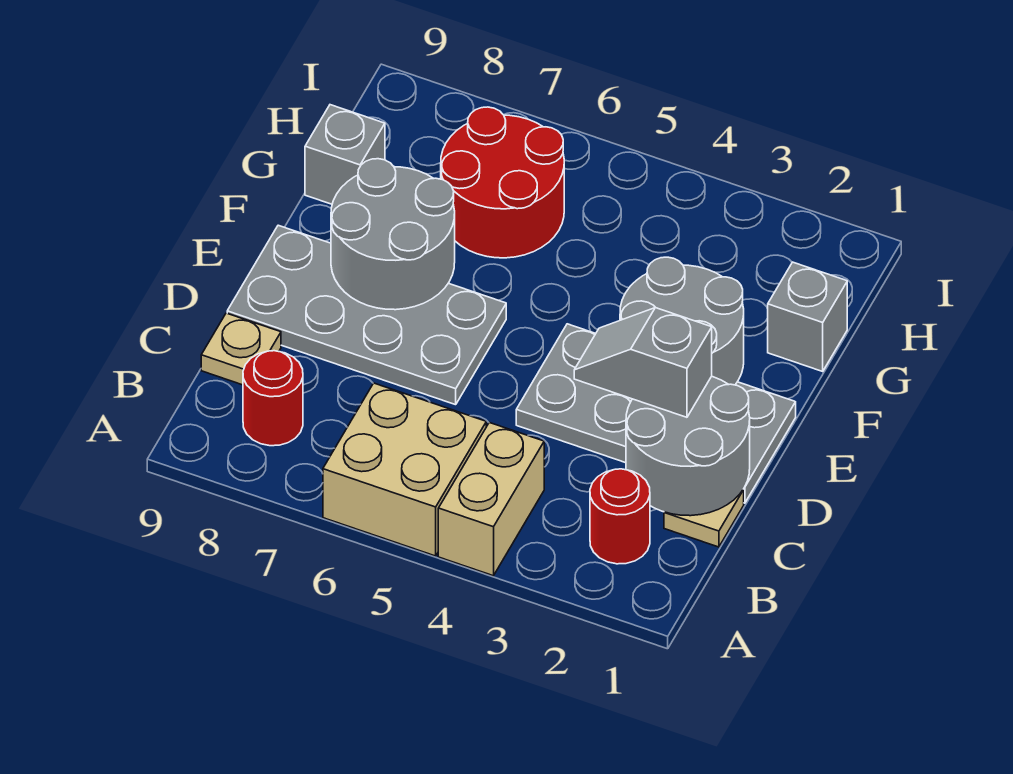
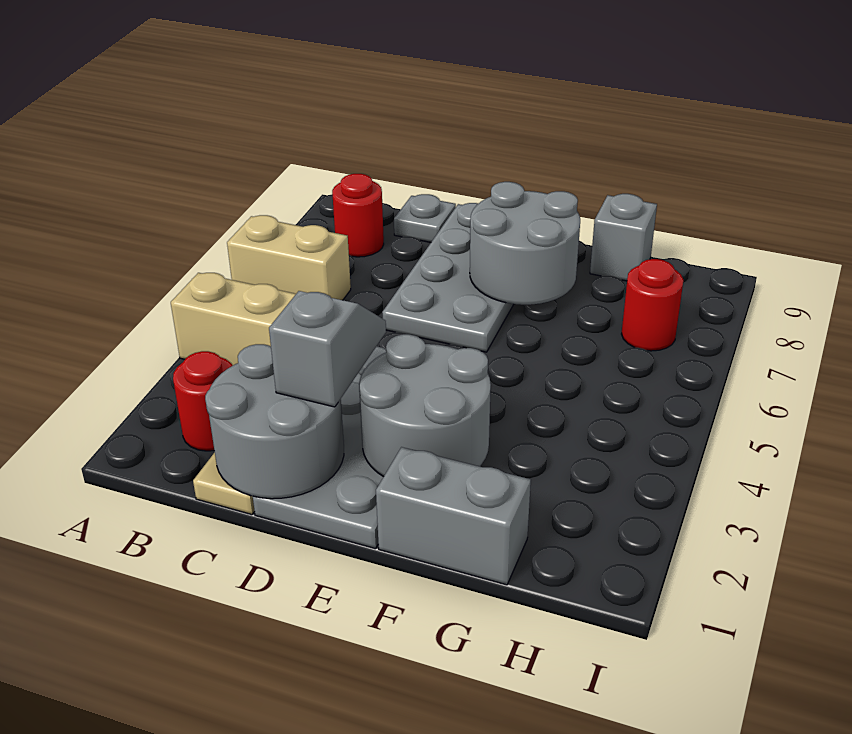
tan brick A5:B6 level 1 -> tan brick A6:B6 level 1
tan plate C9 level 1 -> grey plate C9 level 1
grey brick G1 level 1 -> grey brick F1:G1 level 1
red round brick G6:H7 level 1 -> red round brick H7 level 1

